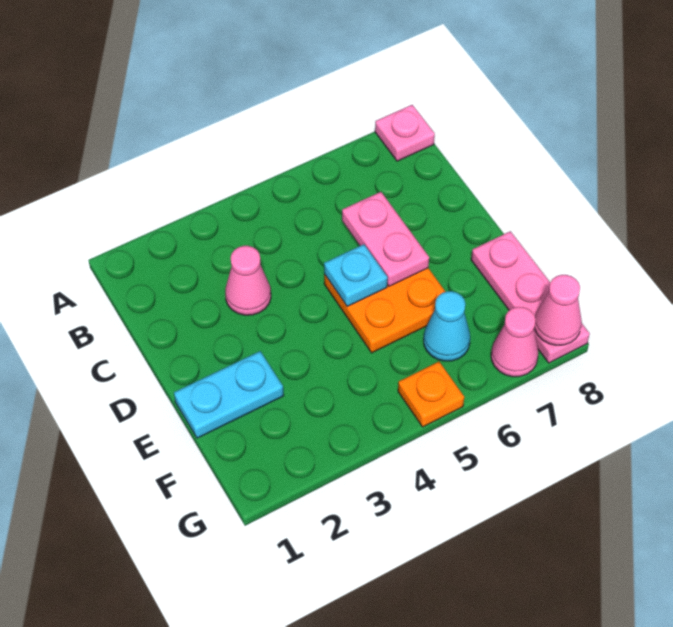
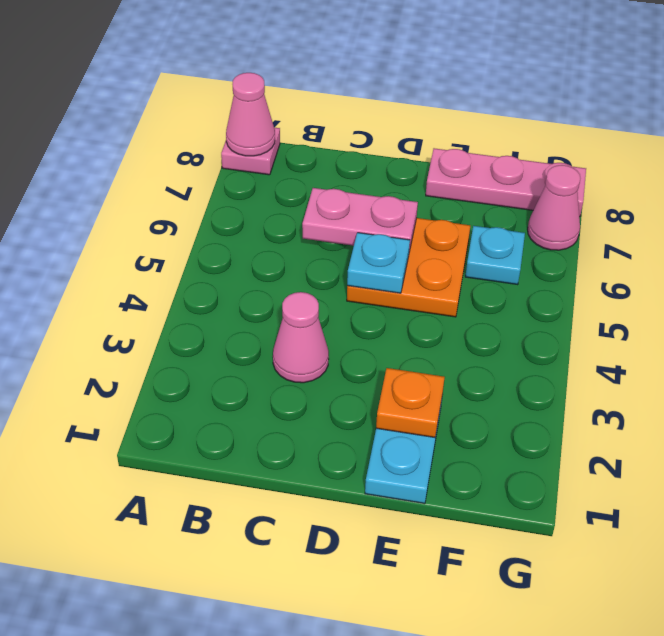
cyan cone F6 level 1 -> cyan plate F6 level 1
orange plate G5 level 1 -> orange plate E2 level 2
pink cone G8 level 2 -> pink cone A8 level 2

